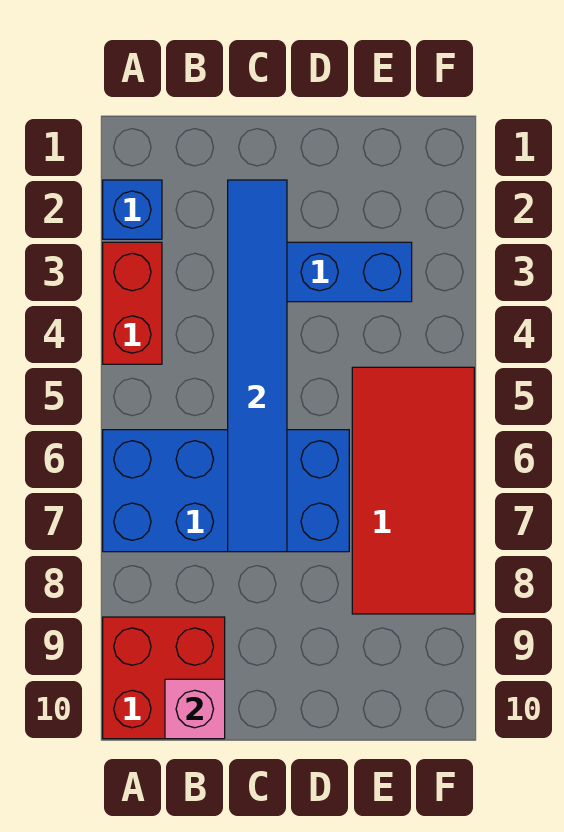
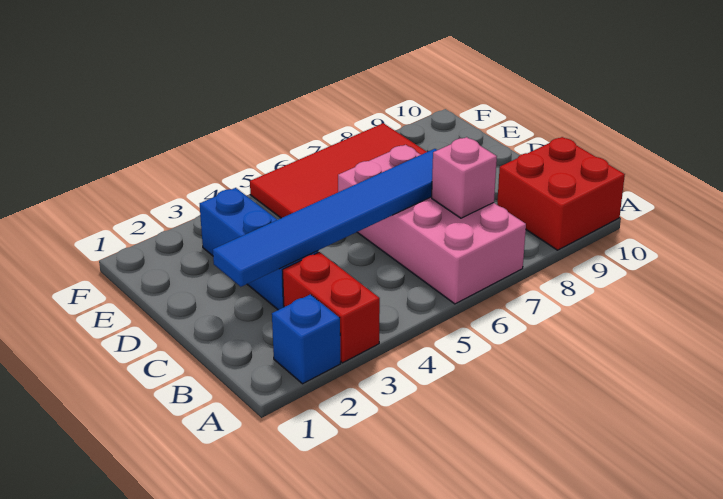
red brick A3:A4 level 1 -> red brick A3:B3 level 1
blue brick A6:D7 level 1 -> pink brick A6:D7 level 1
pink brick B10 level 2 -> pink brick B7 level 2

